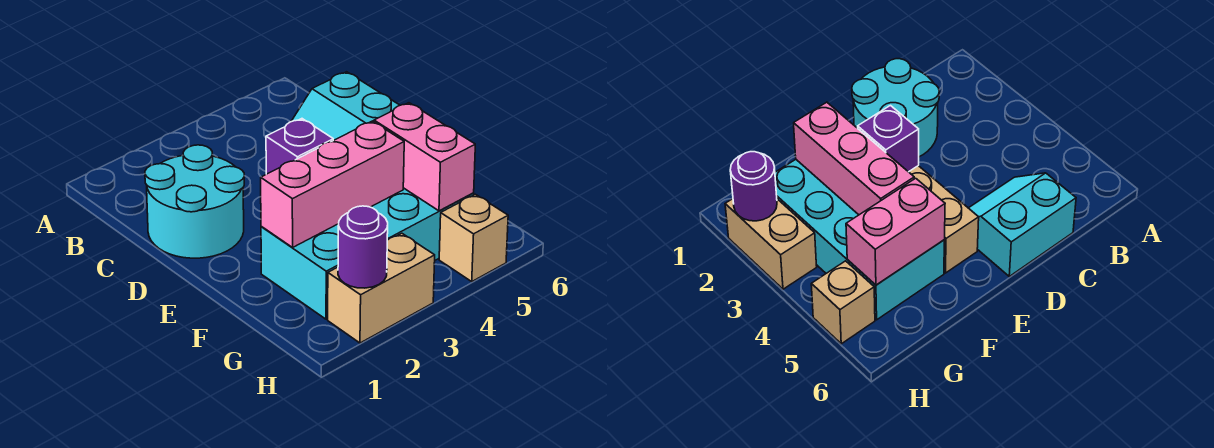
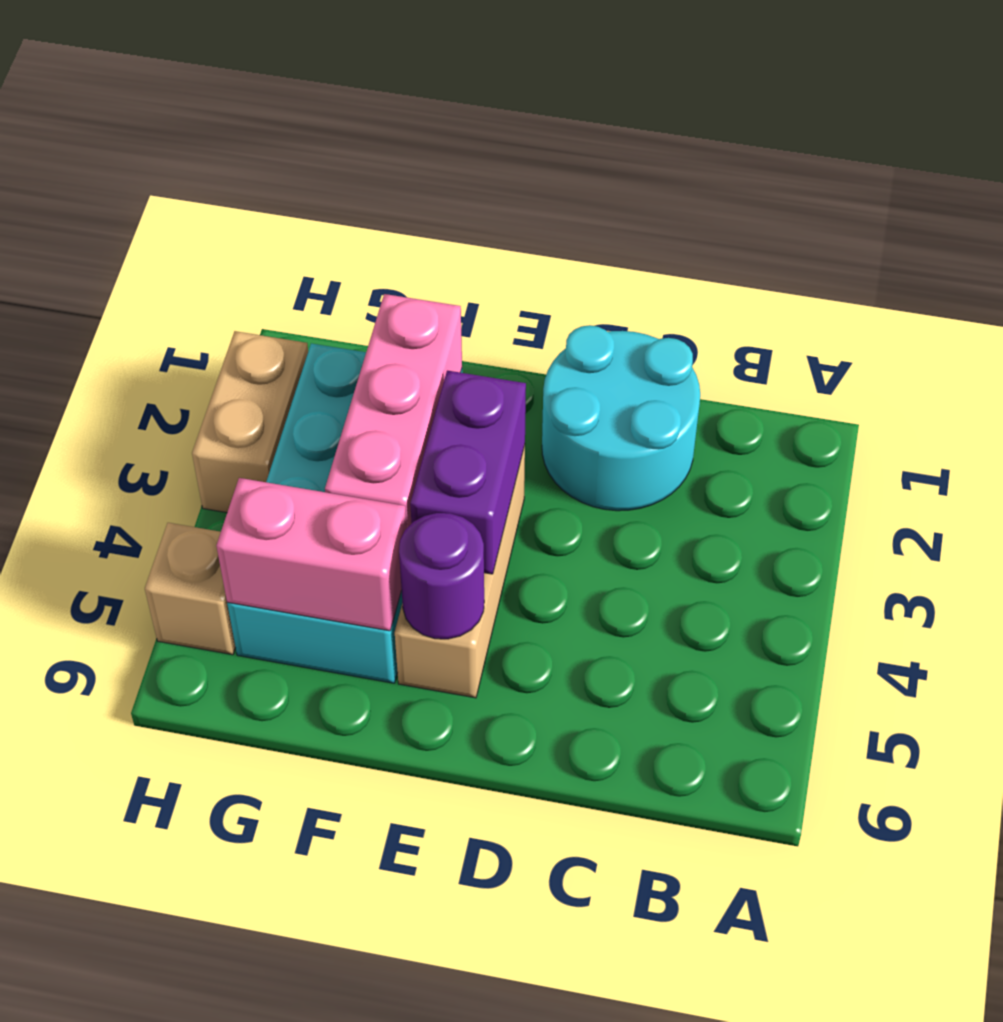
cyan slope C5:D6 level 1 top 6 -> none
purple brick E3 level 2 -> purple brick E3:E4 level 2
purple round brick H2 level 2 -> purple round brick E5 level 2

